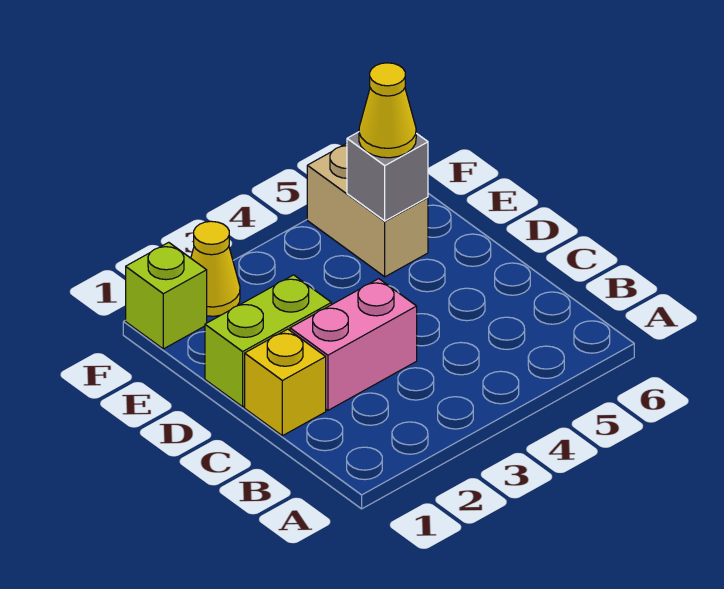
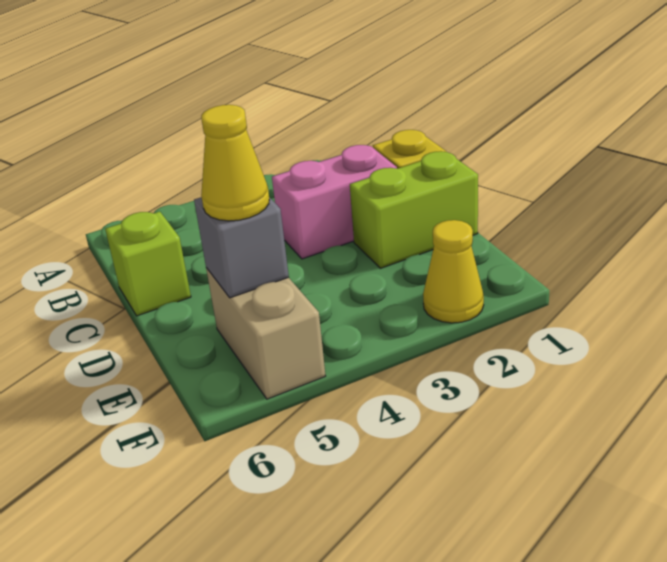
lime brick F1 level 1 -> lime brick C6 level 1

